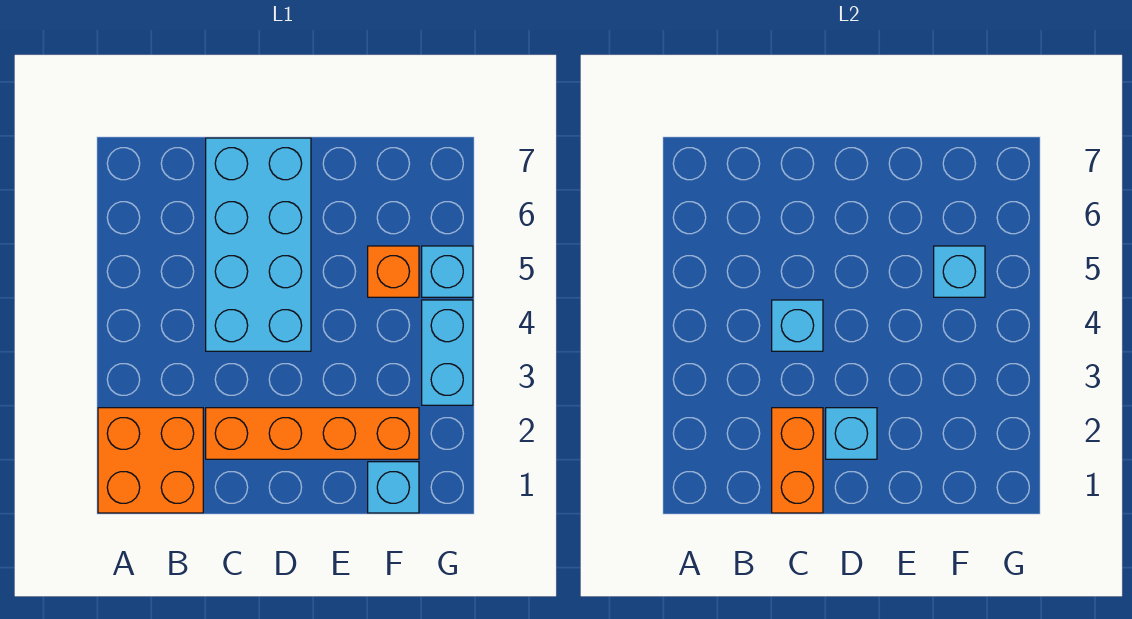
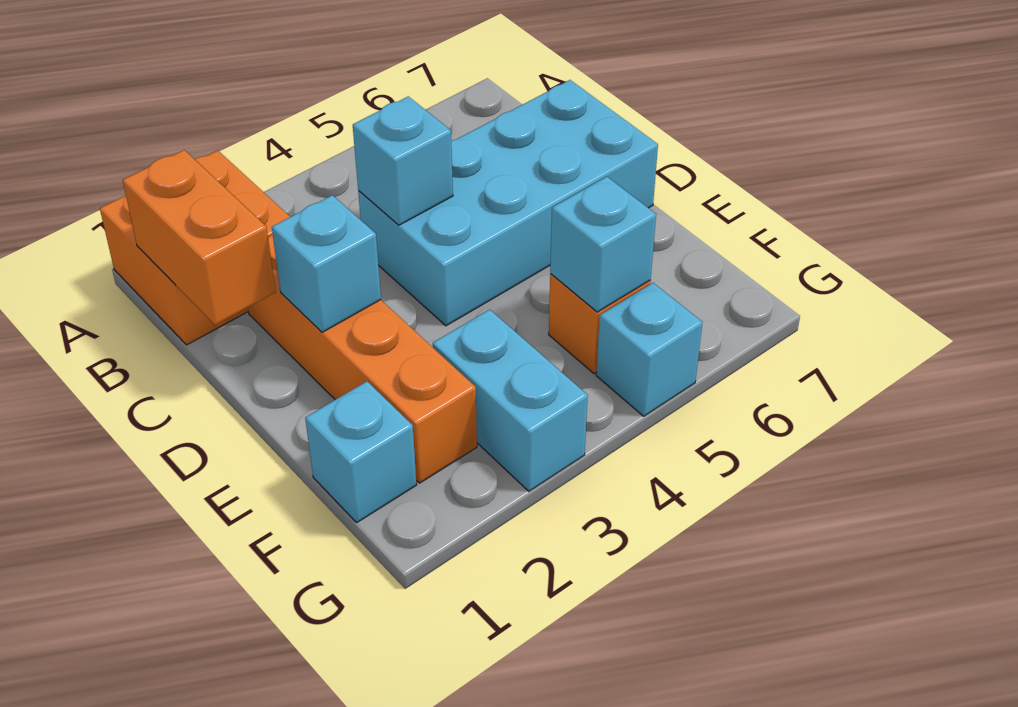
orange brick C1:C2 level 2 -> orange brick B1:C1 level 2
cyan brick G3:G4 level 1 -> cyan brick F3:G3 level 1

